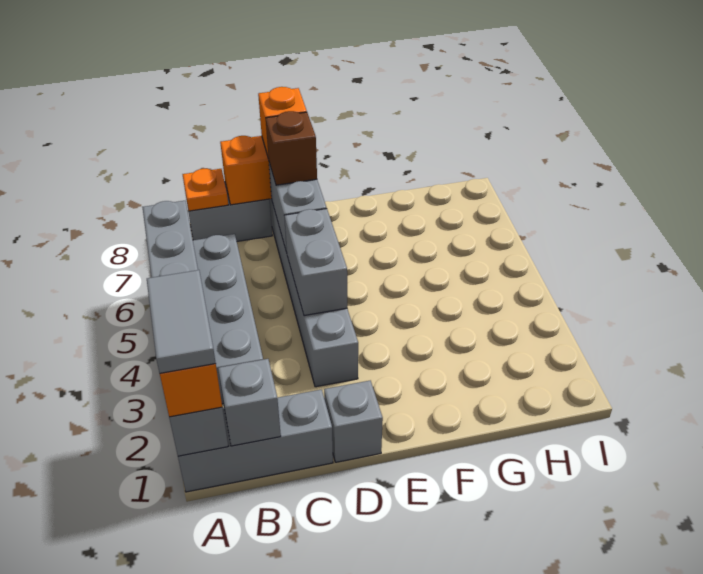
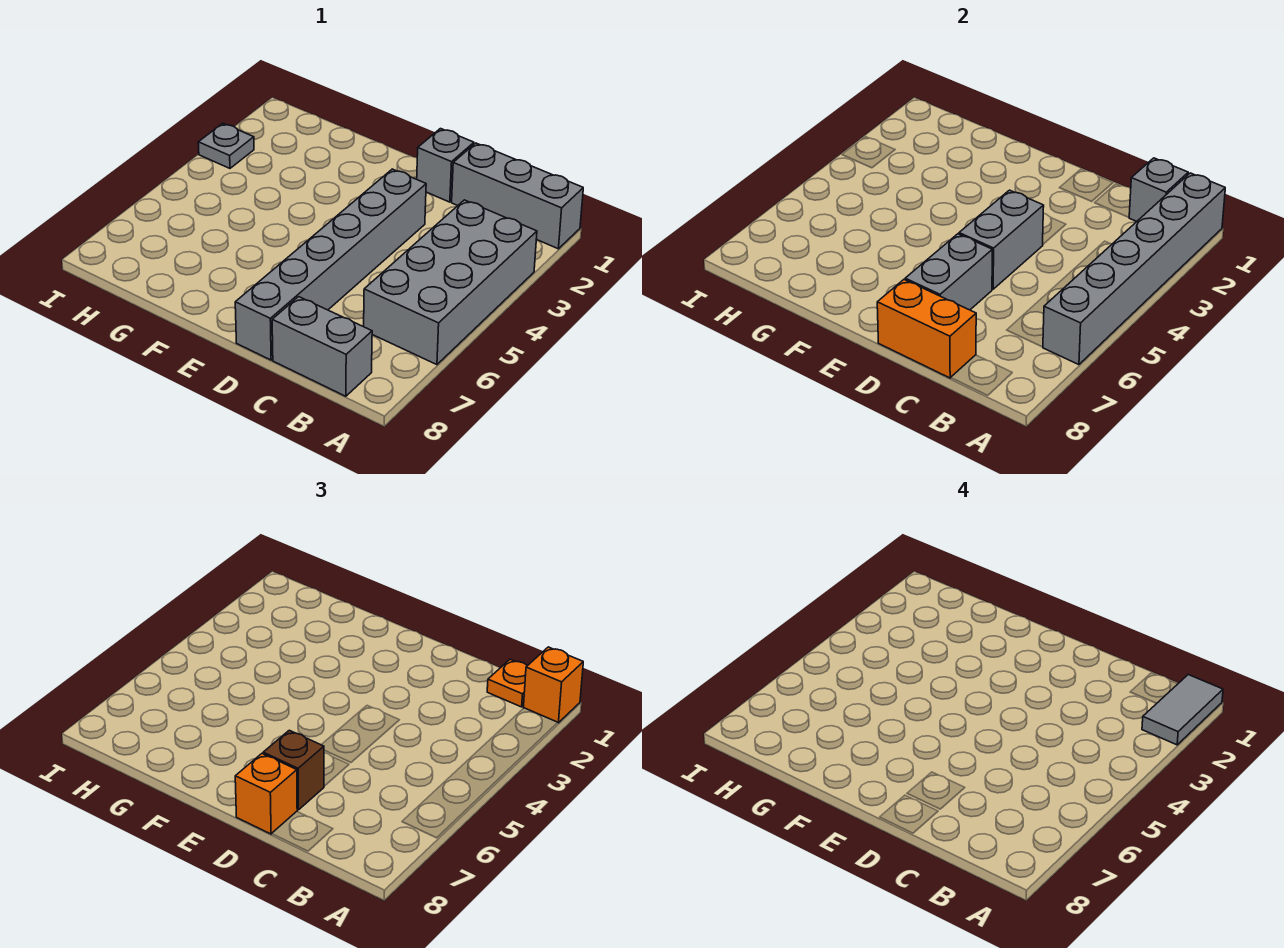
orange plate B8 level 2 -> orange plate B1 level 3
none -> grey plate I3 level 1

